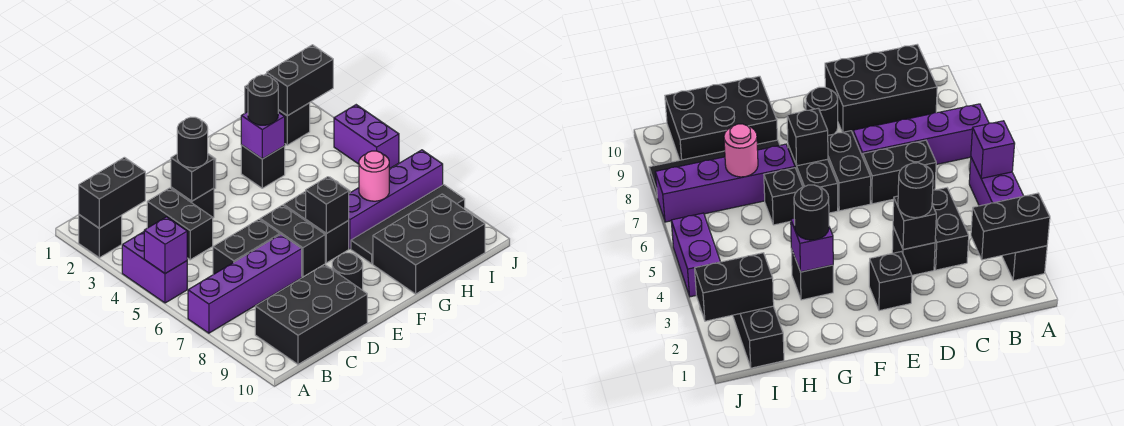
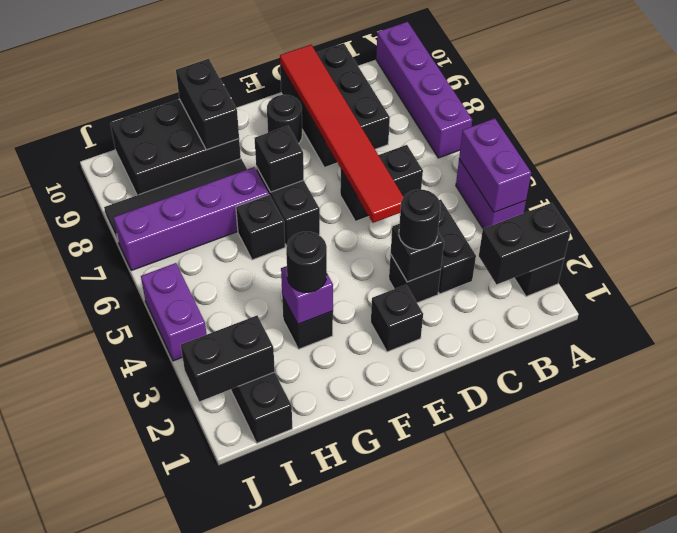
purple brick A5 level 2 -> purple brick A4:A5 level 2
purple brick A7:D7 level 1 -> purple brick A7:A10 level 1
black brick B9:D10 level 1 -> black brick C8:D10 level 1
none -> red tile D5:D10 level 2
black brick E6:E7 level 1 -> black brick G9:G10 level 2
pink round brick H7 level 2 -> none

